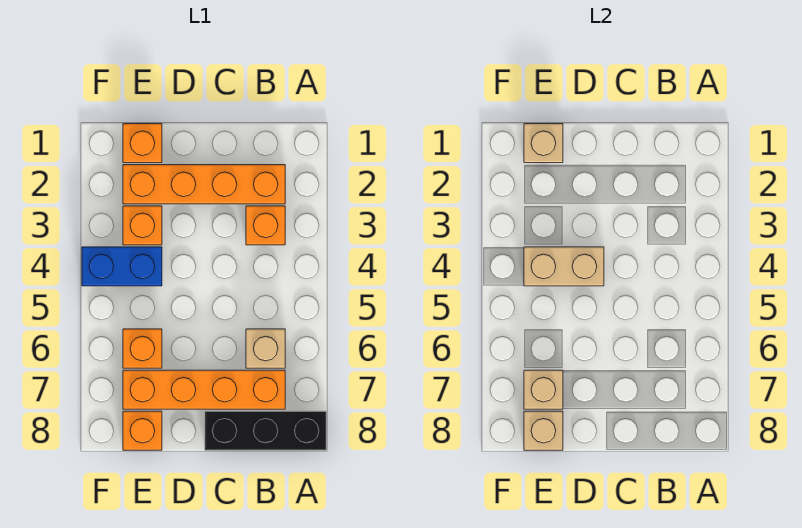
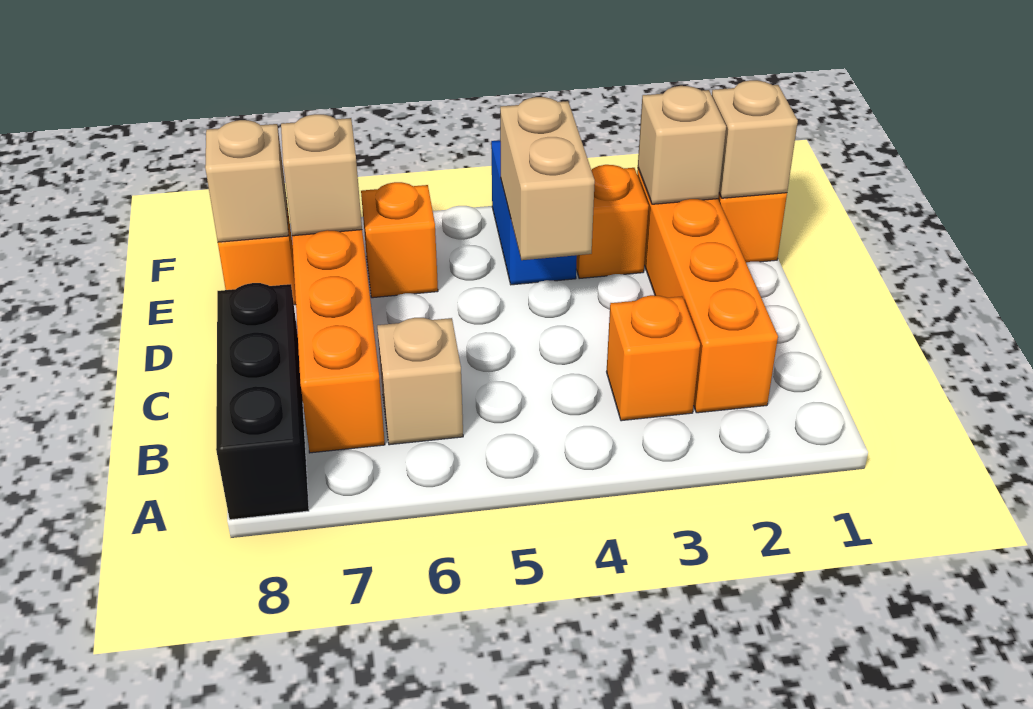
none -> tan brick E2 level 2

